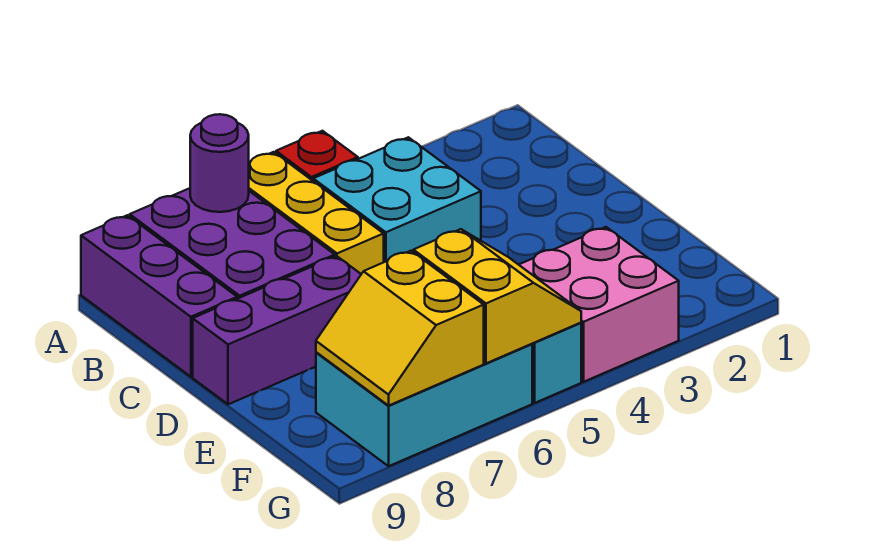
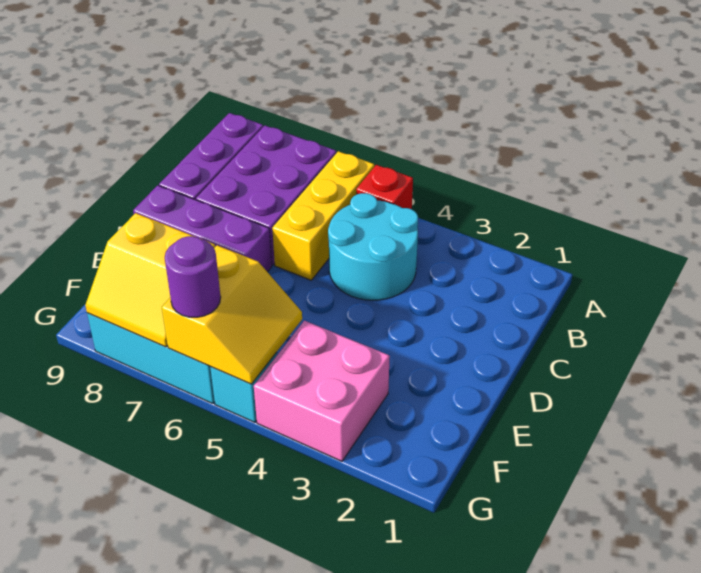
purple round brick A7 level 2 -> purple round brick G6 level 3
cyan brick B4:C5 level 1 -> cyan round brick B4:C5 level 1
yellow slope F7:G8 level 2 top 7 -> yellow slope F7:G8 level 2 top F

